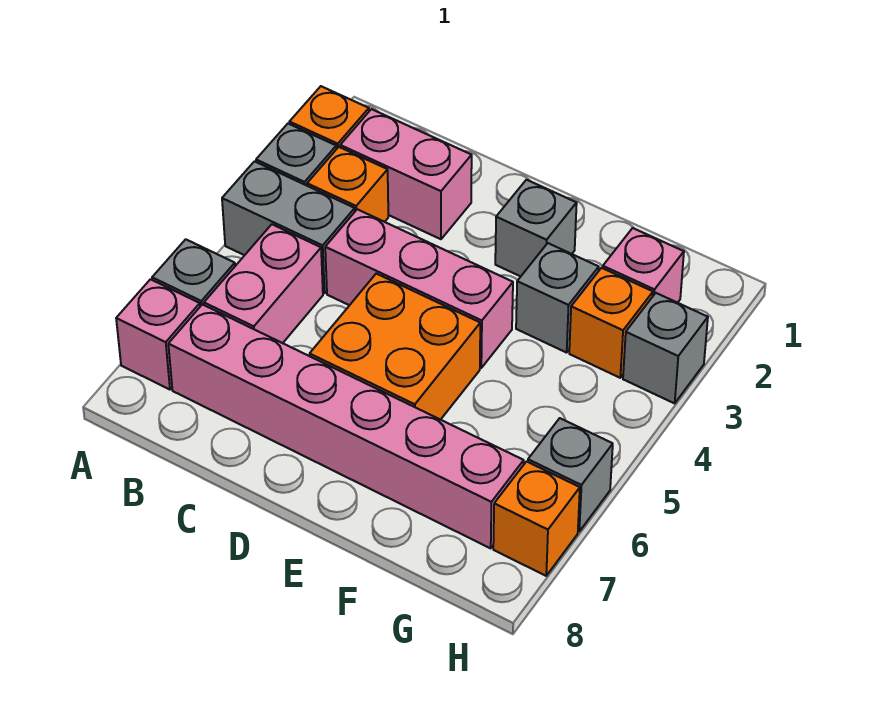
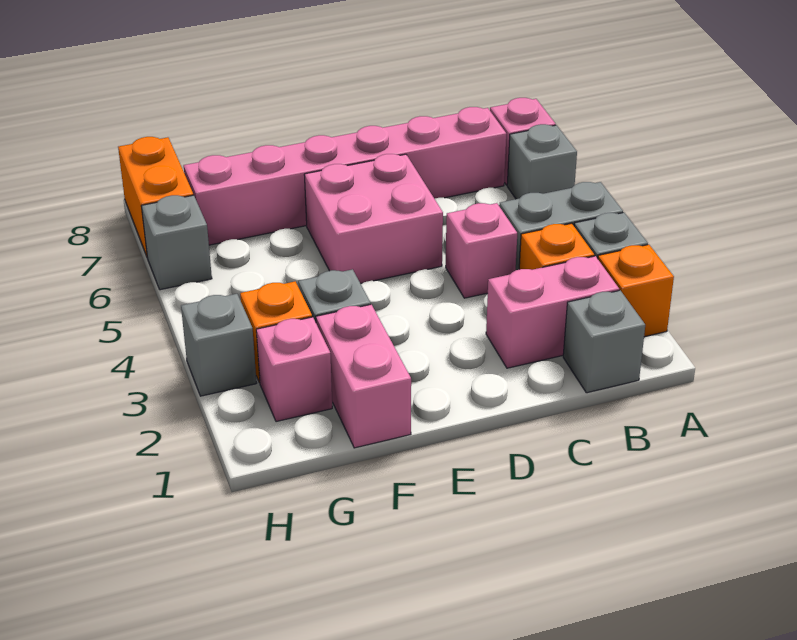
pink brick B5:B6 level 1 -> pink brick F1:F2 level 1
pink brick C4:E4 level 1 -> pink brick C4 level 1
orange brick D5:E6 level 1 -> pink brick D5:E6 level 1
grey brick E2 level 1 -> grey brick B1 level 1
orange brick H7 level 1 -> orange brick H7:H8 level 1

